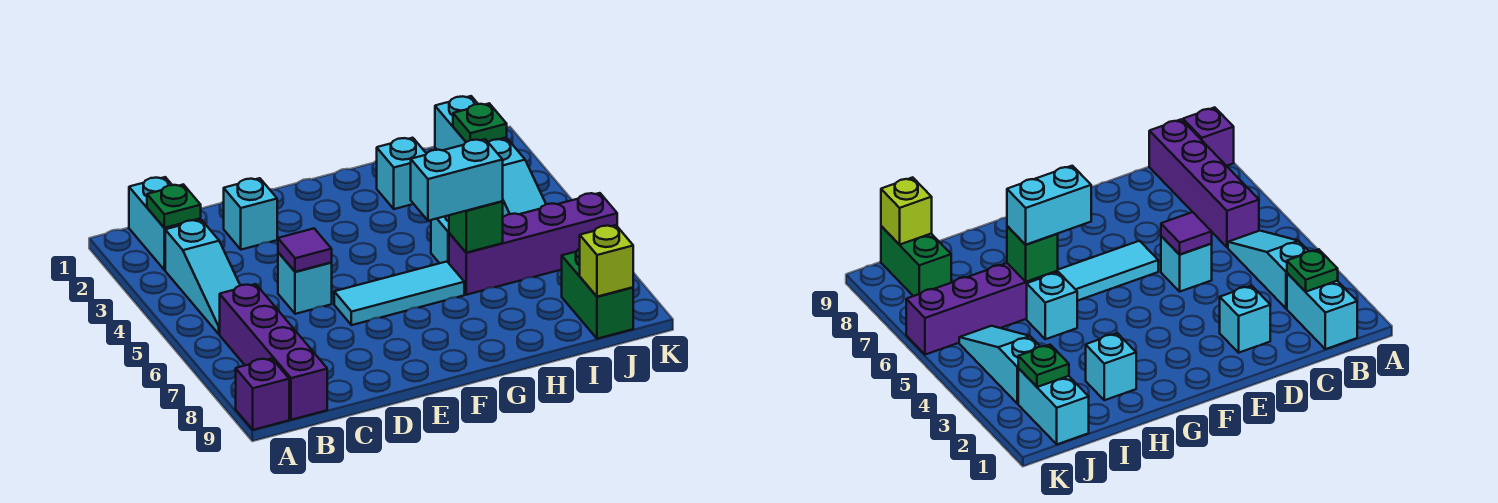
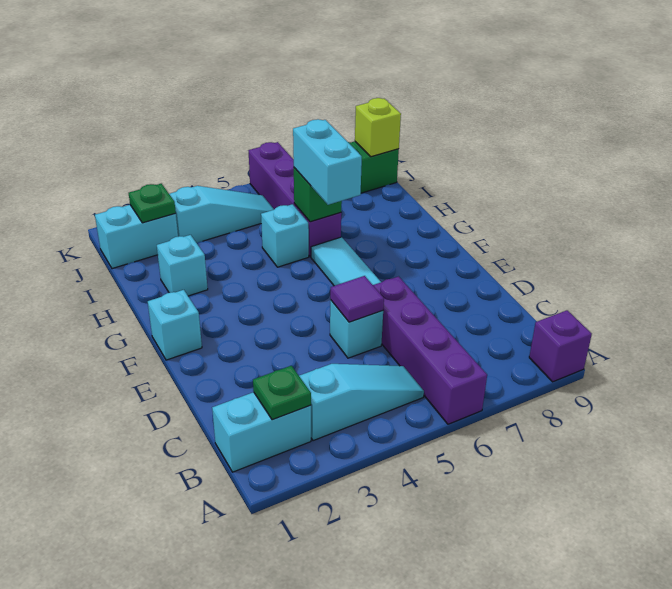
purple brick B6:B9 level 1 -> purple brick A6:D6 level 1
cyan brick D2 level 1 -> cyan brick F1 level 1

